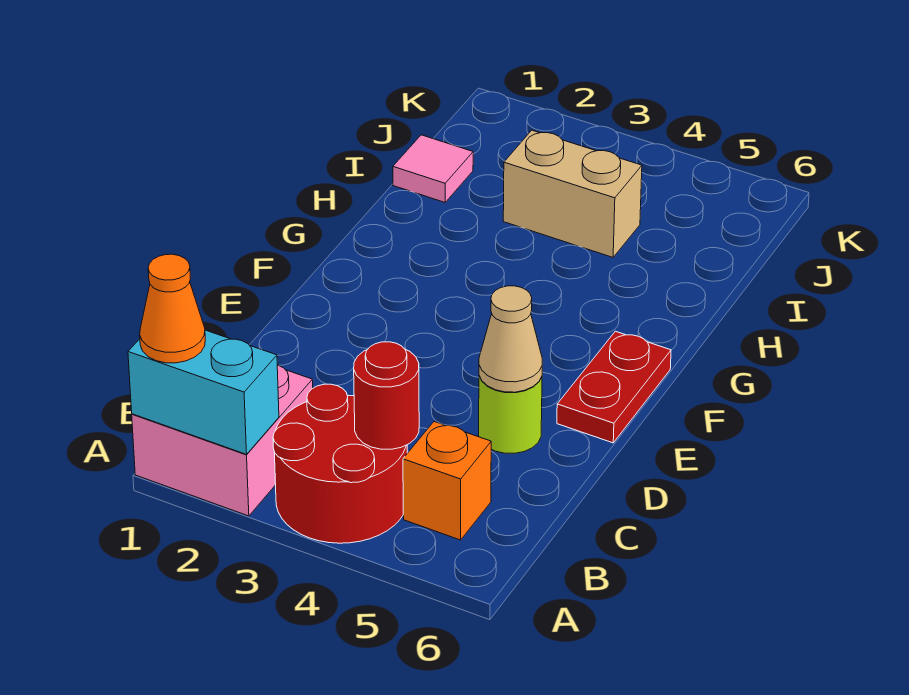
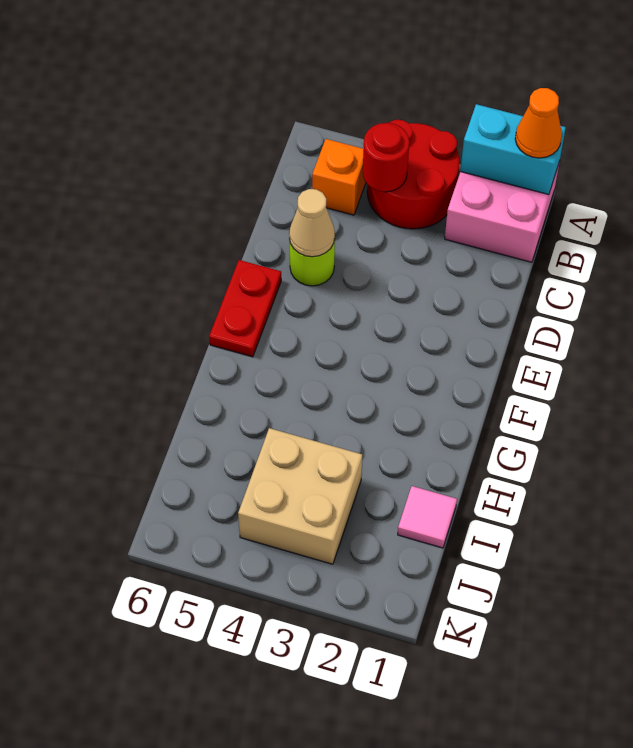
tan brick I3:I4 level 1 -> tan brick I3:J4 level 1

